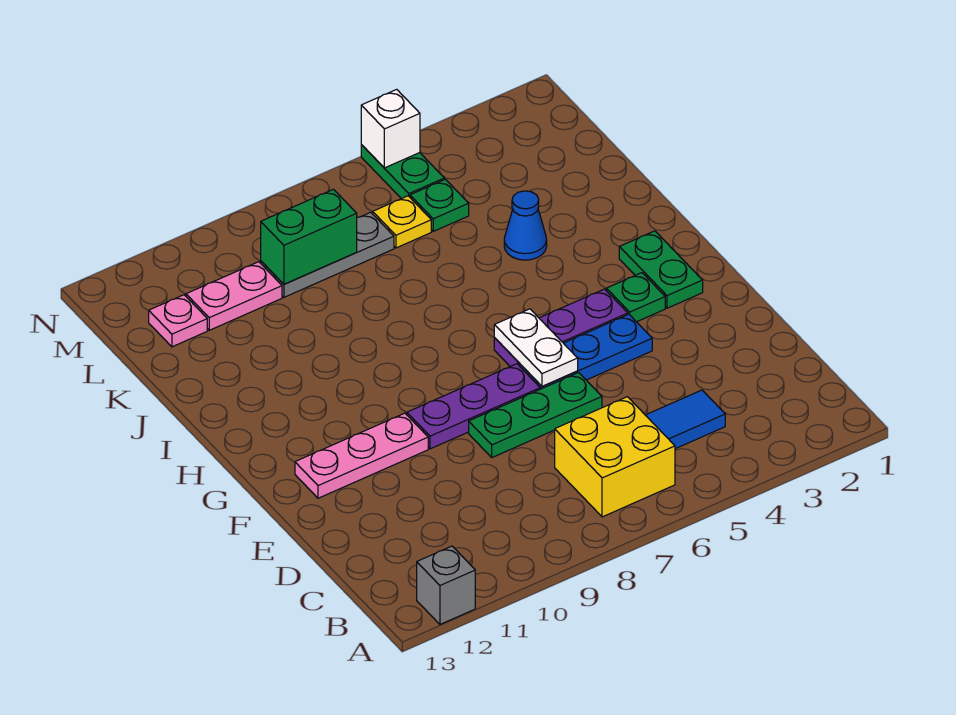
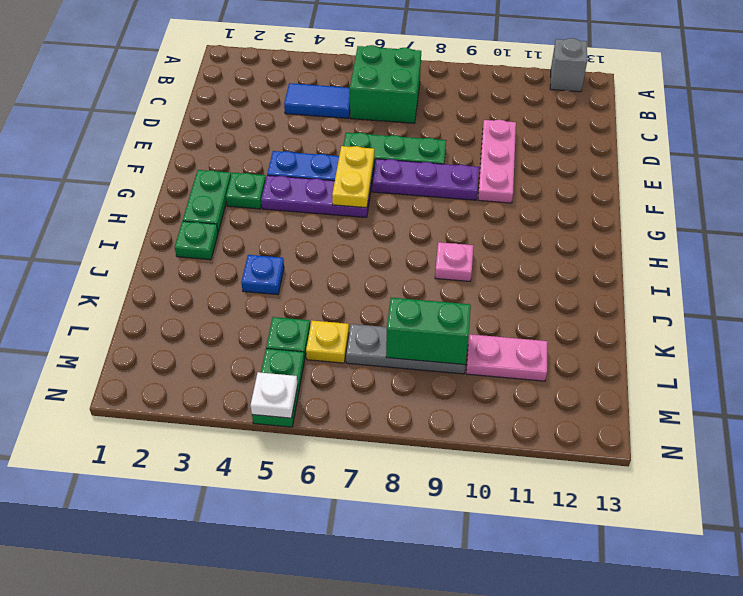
yellow brick B6:C7 level 1 -> green brick B6:C7 level 1
white plate F6:G6 level 2 -> yellow plate F6:G6 level 2
pink plate F10:F12 level 1 -> pink plate D10:F10 level 1
none -> green plate I2 level 1
blue cone J4 level 1 -> blue plate J4 level 1
pink plate L12 level 1 -> pink plate I9 level 1
white brick N5 level 2 -> white plate N5 level 2

